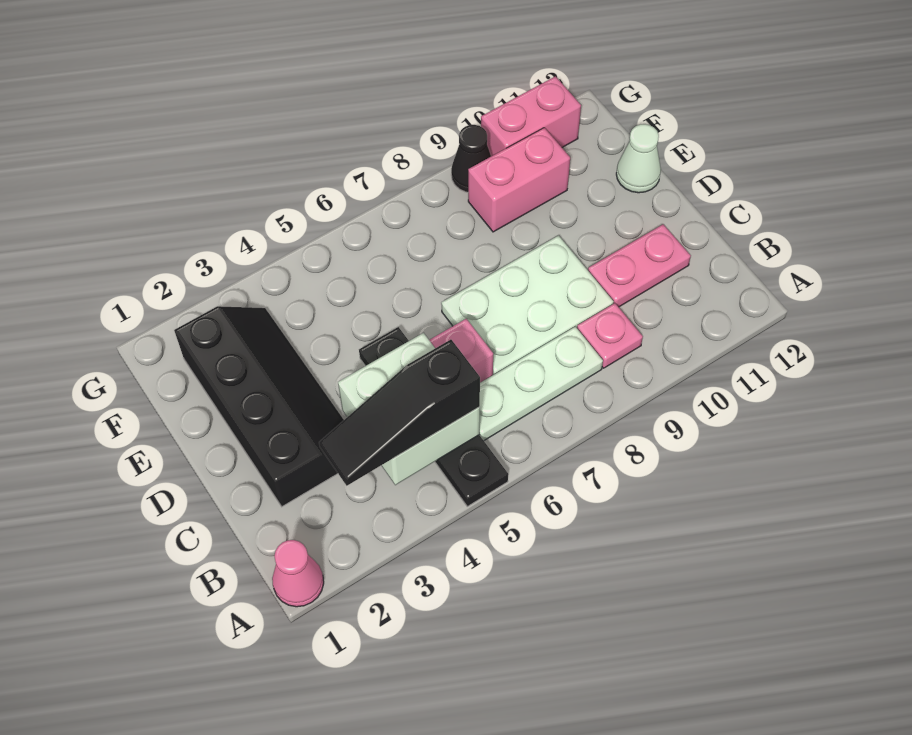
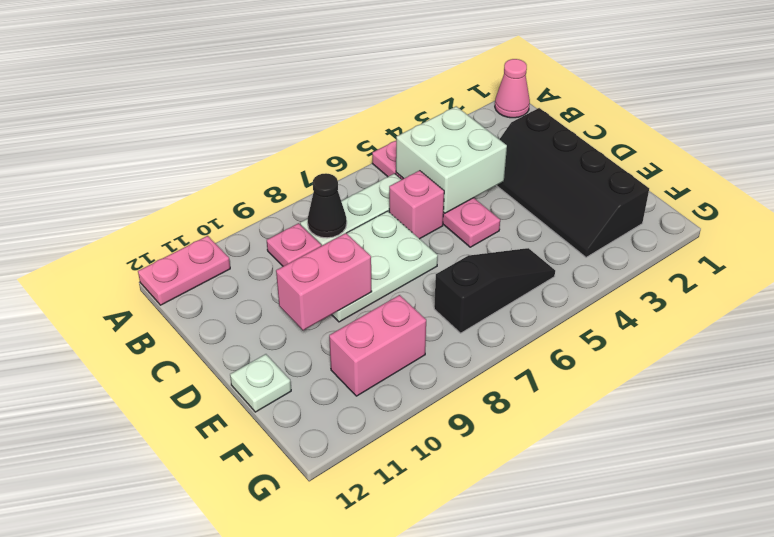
black plate A5:D5 level 1 -> pink plate A5:D5 level 1
black slope B3:B5 level 3 top 5 -> black slope F5:F7 level 1 top 7
pink plate C10:C11 level 1 -> pink plate A11:A12 level 1
white cone E12 level 1 -> white plate E12 level 1
black cone G9 level 1 -> black cone B8 level 2
pink brick G10:G11 level 1 -> pink brick D9:D10 level 2

